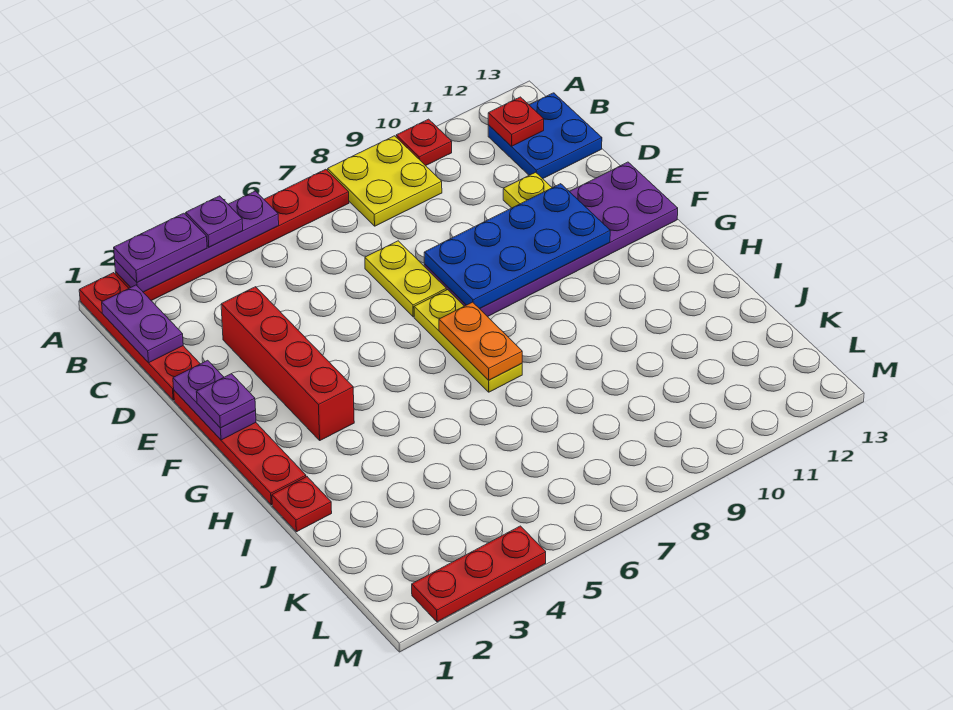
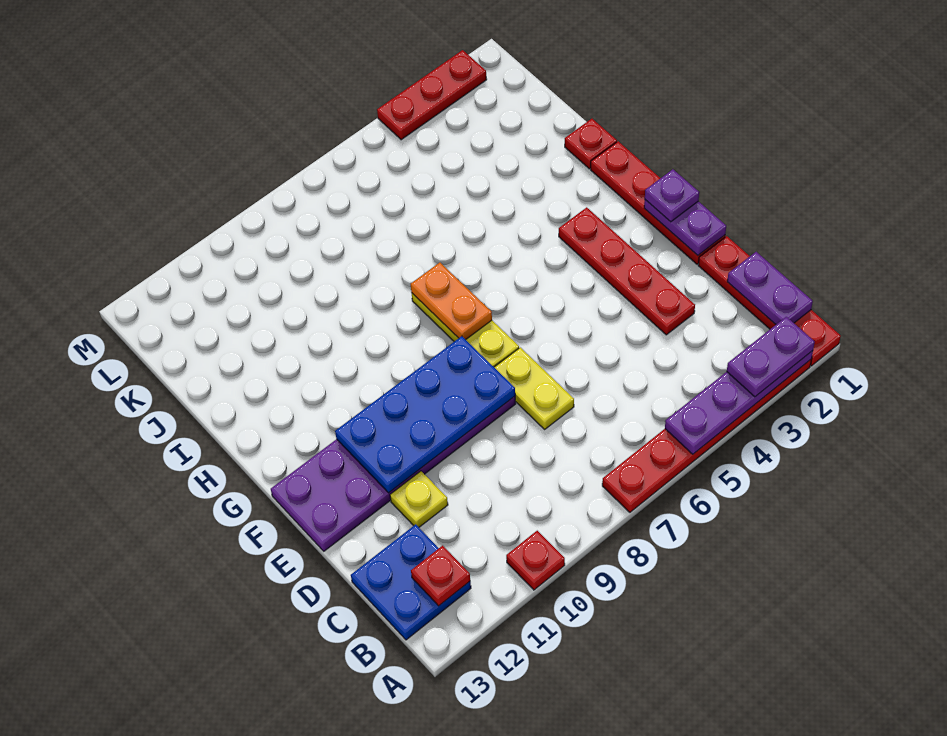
purple plate A4 level 3 -> none
yellow plate A8:B9 level 1 -> none
red brick D3:G3 level 1 -> red plate D3:G3 level 1

